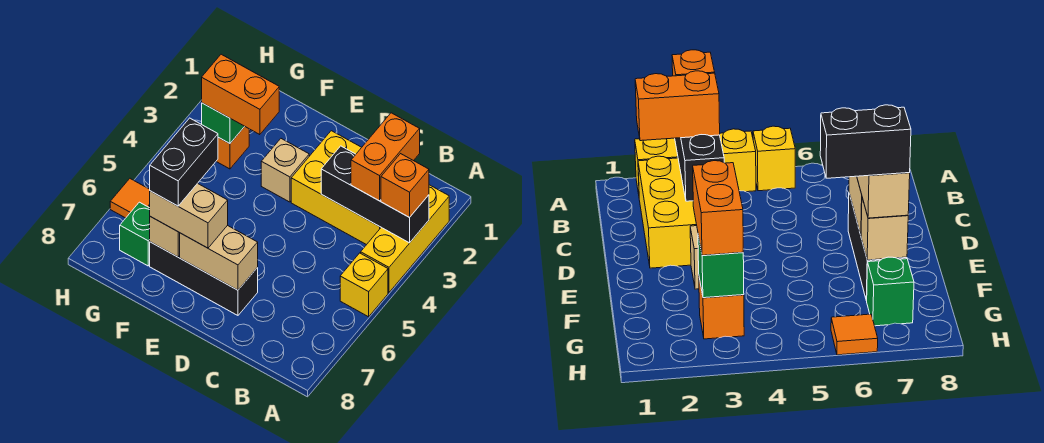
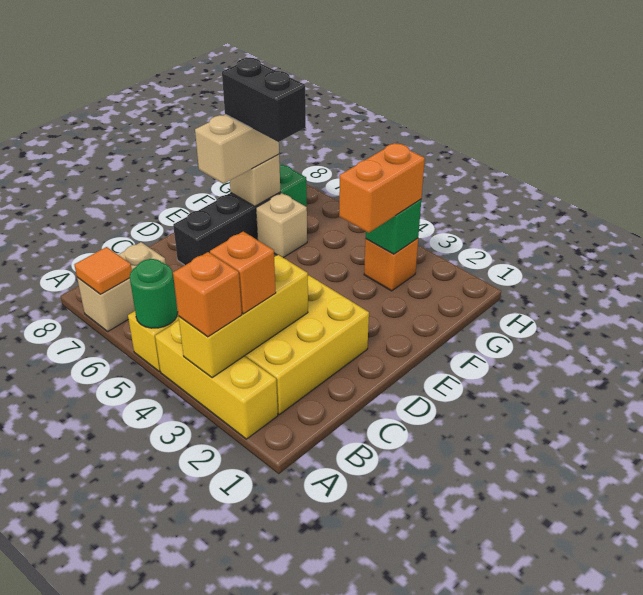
black brick A3:C3 level 2 -> yellow brick A3:C3 level 2
none -> green round brick A5 level 2
orange brick B2:B3 level 3 -> orange brick B3 level 3
tan brick D7:E7 level 2 -> tan brick A7:B7 level 1
tan brick E3 level 1 -> tan brick F6 level 1
orange tile H6 level 1 -> orange tile A7 level 2

